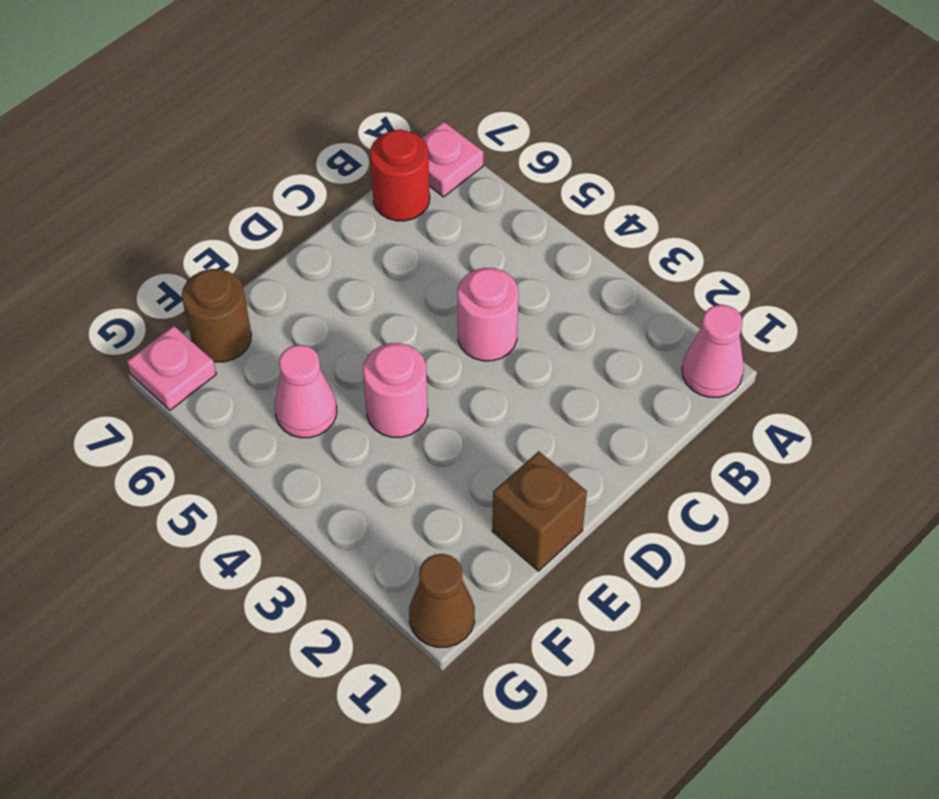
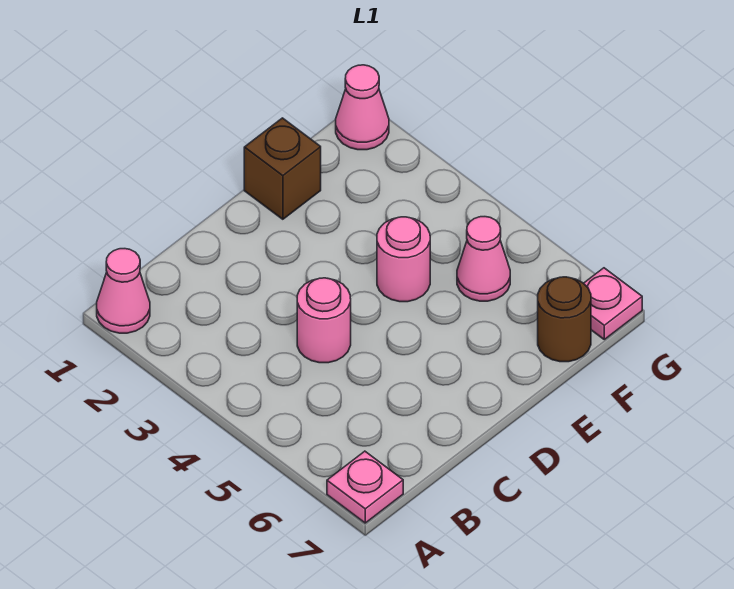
red round brick B7 level 1 -> none
brown cone G1 level 1 -> pink cone G1 level 1

